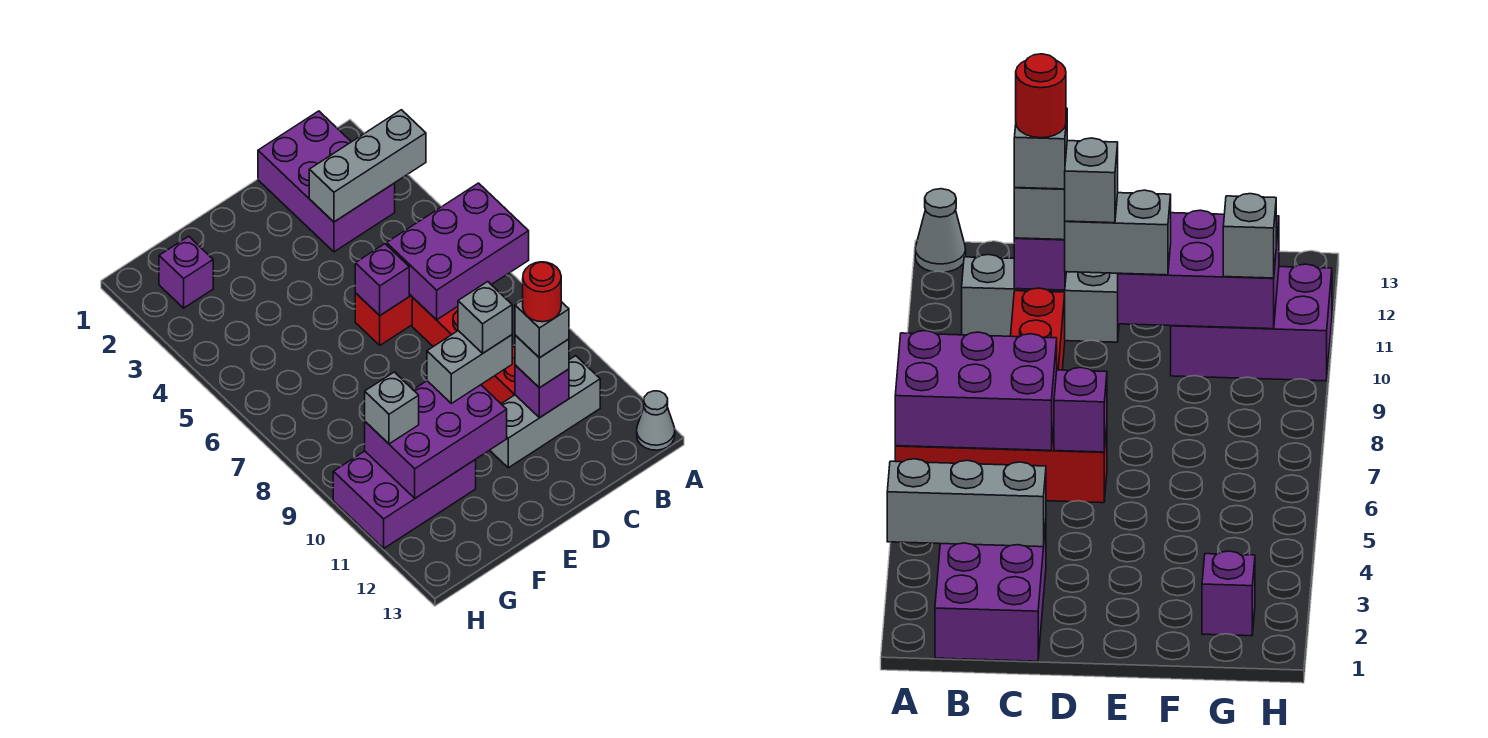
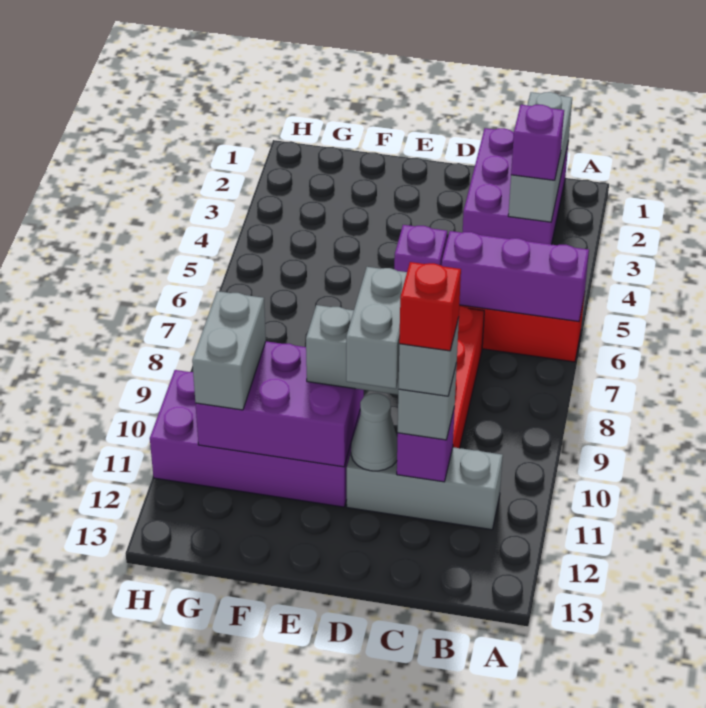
grey brick A3:C3 level 2 -> grey brick B1:B3 level 2
purple brick A6:C7 level 2 -> purple brick A6:C6 level 2
grey cone A13 level 1 -> grey cone D11 level 2
red round brick C11 level 5 -> red brick C11 level 5
grey brick D10 level 4 -> grey brick D10:D11 level 4
purple brick F10:H11 level 1 -> purple brick E10:H11 level 1
purple brick G2 level 1 -> purple brick B3 level 3
grey brick G10 level 3 -> grey brick G10:G11 level 3

